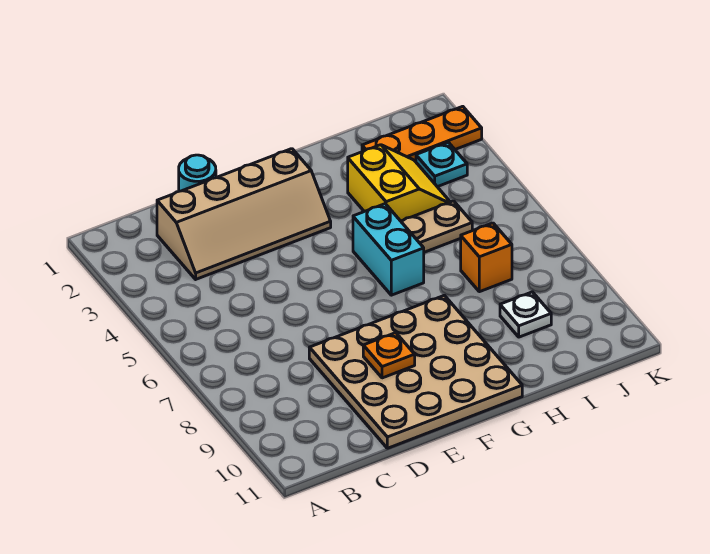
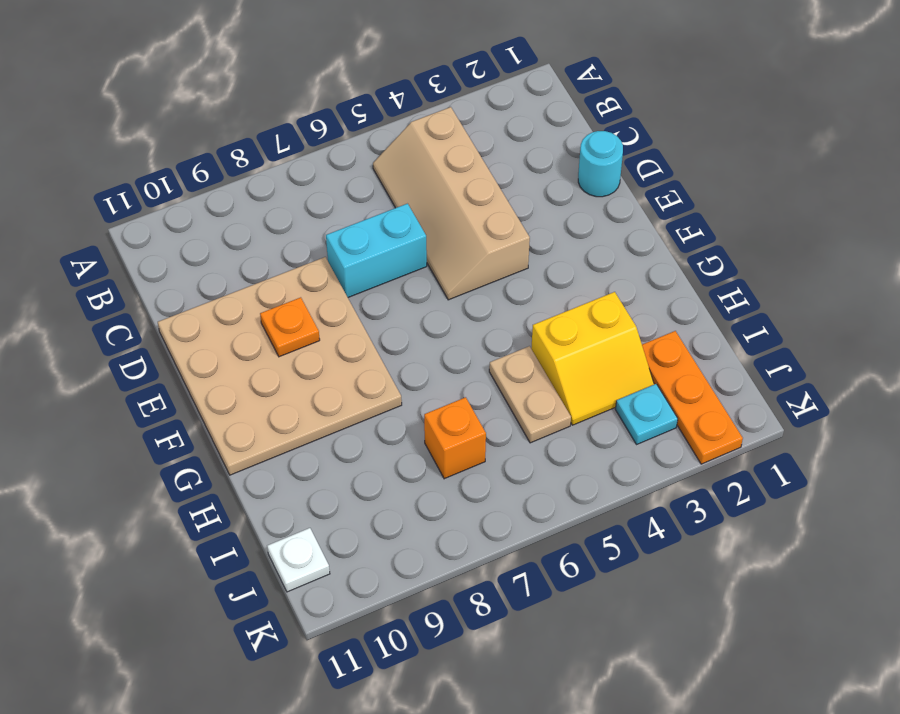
tan slope C2:F3 level 1 top 2 -> tan slope B4:E5 level 1 top 4
cyan brick G5:G6 level 1 -> cyan brick D6:D7 level 1
white plate I9 level 1 -> white plate J11 level 1

